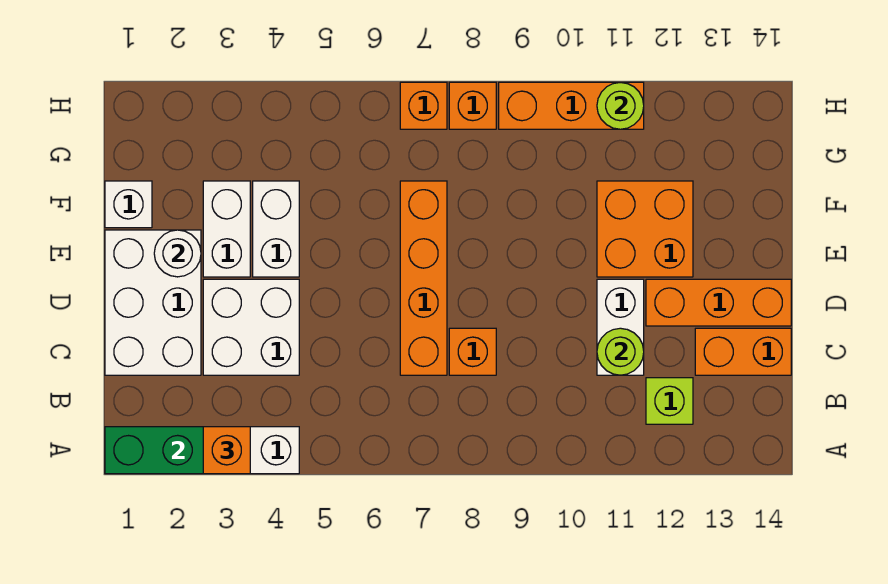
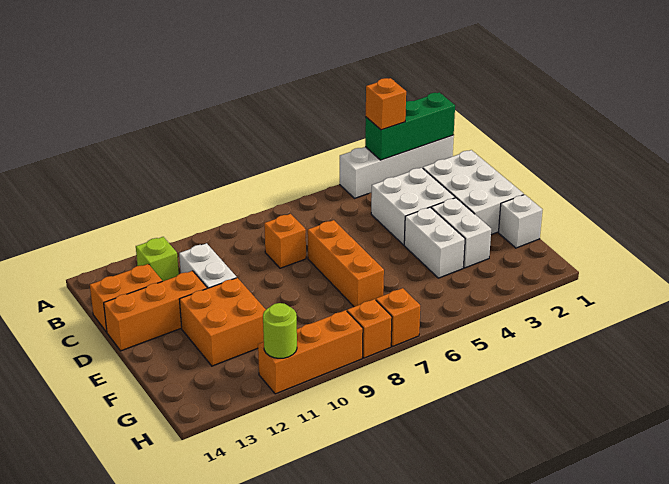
orange brick C7:F7 level 1 -> orange brick D7:F7 level 1
lime round brick C11 level 2 -> none
white round brick E2 level 2 -> none

